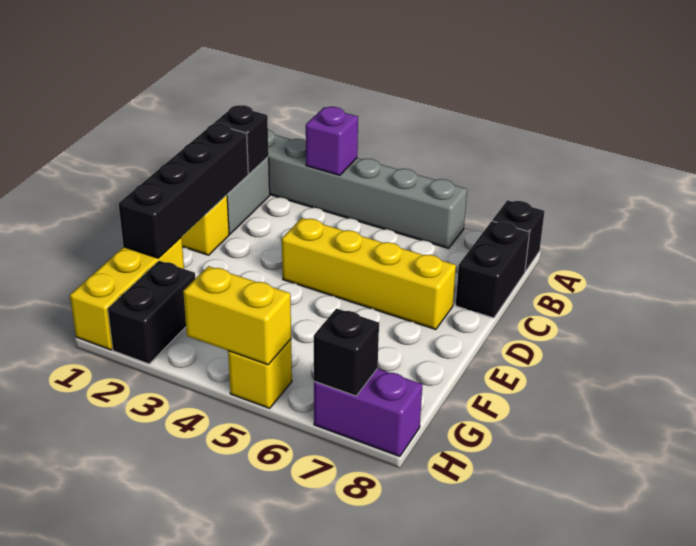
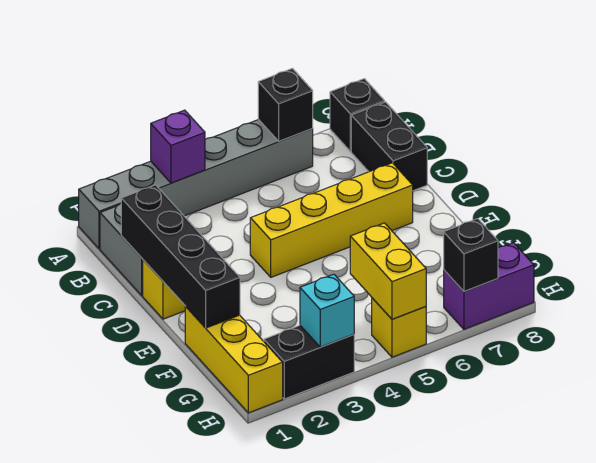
black brick B1 level 2 -> black brick A6 level 2
black brick G2:H2 level 1 -> black brick H2:H3 level 1
none -> cyan brick H3 level 2
yellow brick H4:H5 level 2 -> yellow brick G5:H5 level 2

